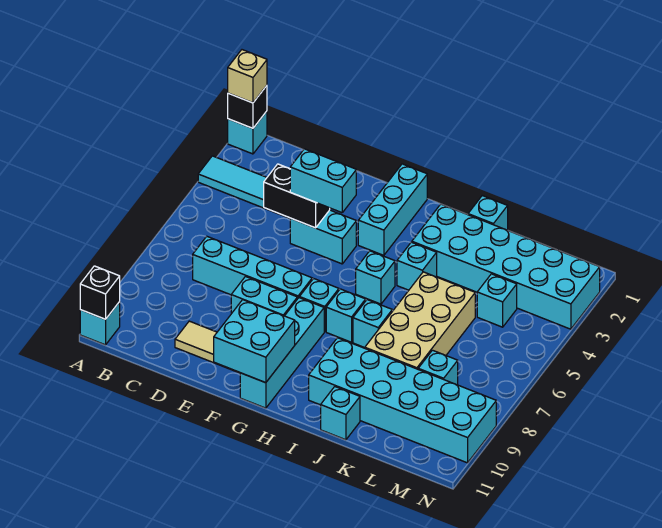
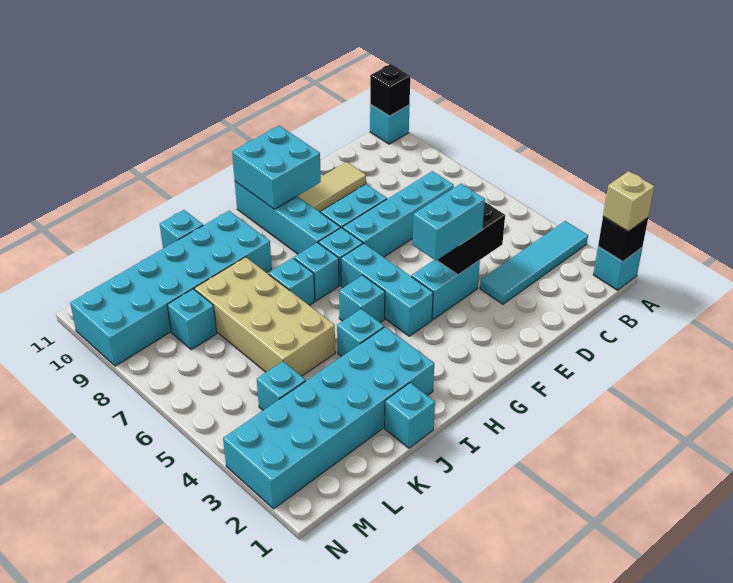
cyan brick G1:G3 level 1 -> cyan brick G4:G6 level 1

